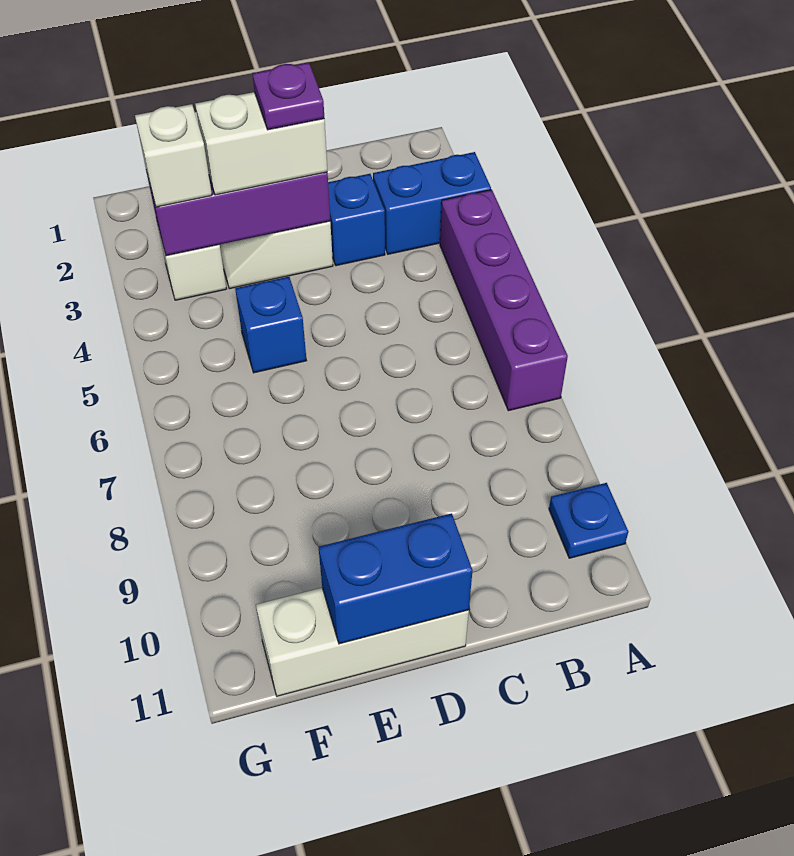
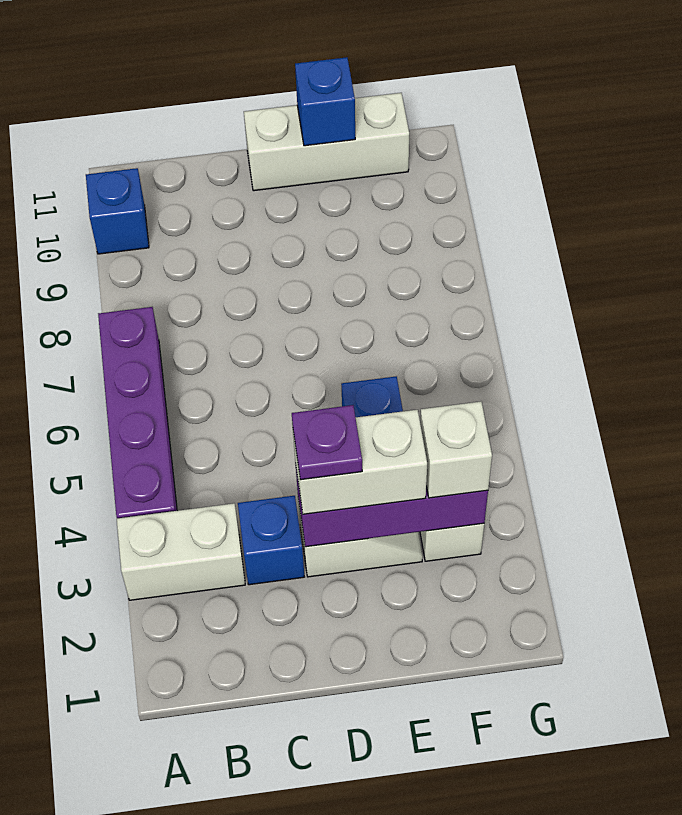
blue brick A3:B3 level 1 -> white brick A3:B3 level 1
blue plate A10 level 1 -> blue brick A10 level 1
blue brick D11:E11 level 2 -> blue brick E11 level 2

